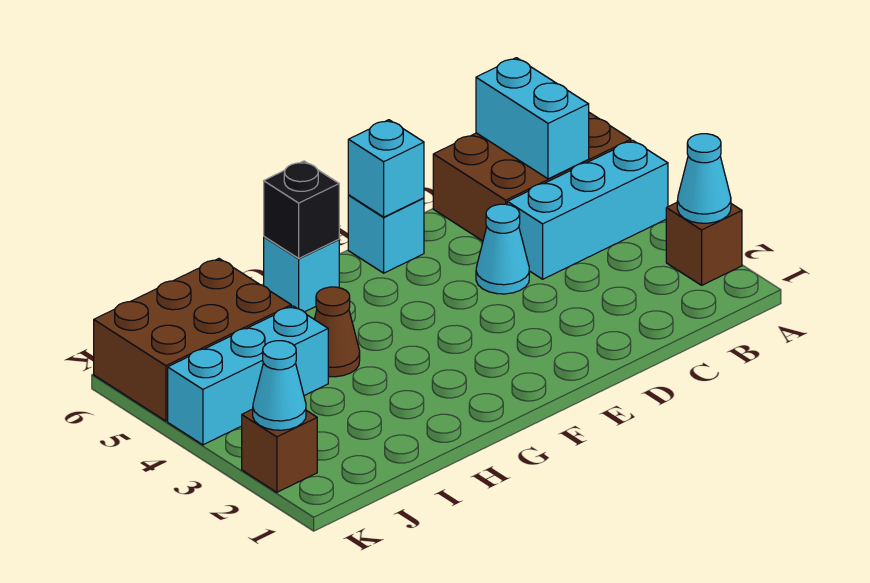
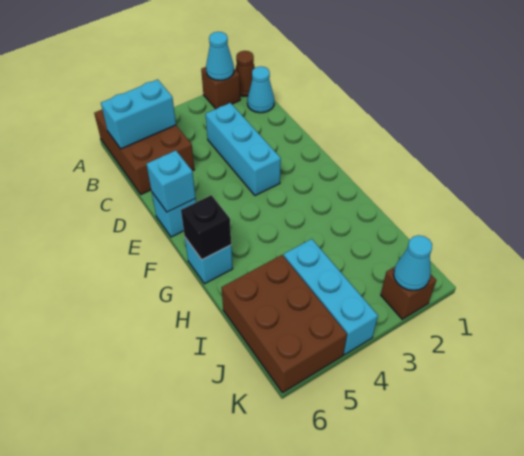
cyan brick A4:C4 level 1 -> cyan brick C3:E3 level 1
cyan cone D4 level 1 -> cyan cone B1 level 1
brown cone H4 level 1 -> brown cone A1 level 1

